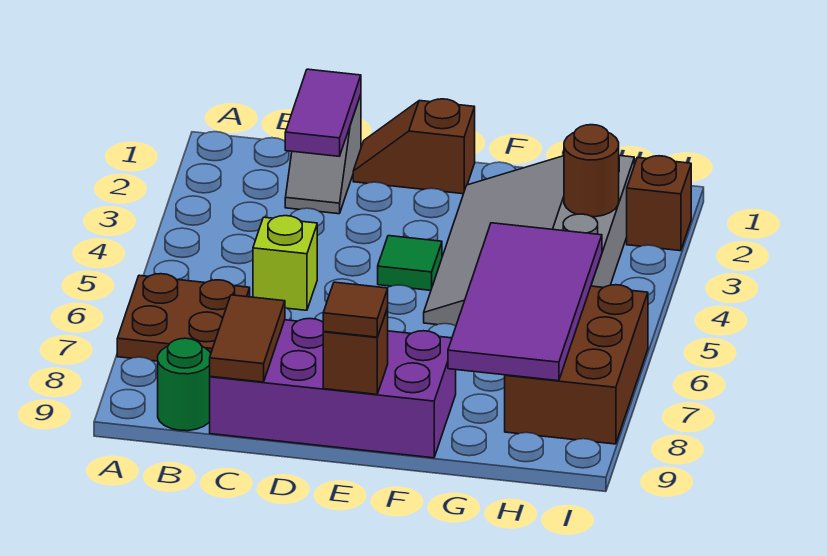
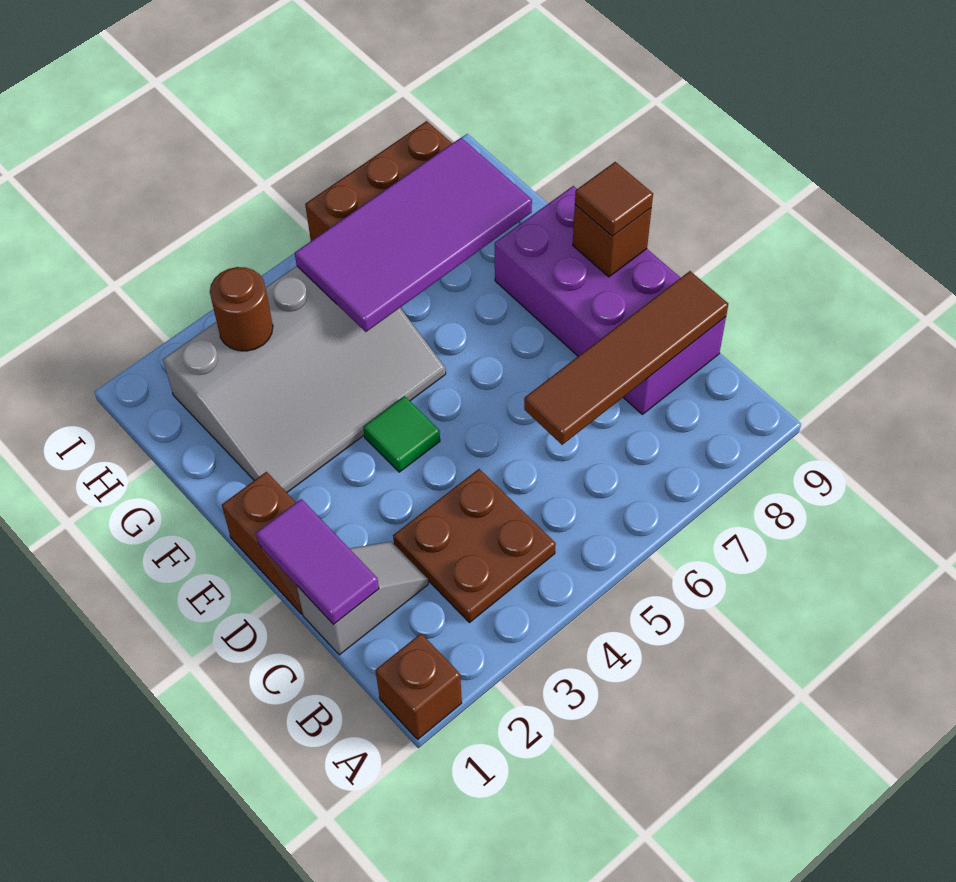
brown plate A6:B7 level 1 -> brown plate B3:C4 level 1
green round brick B9 level 1 -> none
purple tile C1:C2 level 2 -> purple tile C1:D1 level 2
lime brick C5 level 1 -> none
brown tile C8:C9 level 2 -> brown tile C6:C9 level 2
brown brick I2 level 1 -> brown brick A1 level 1

